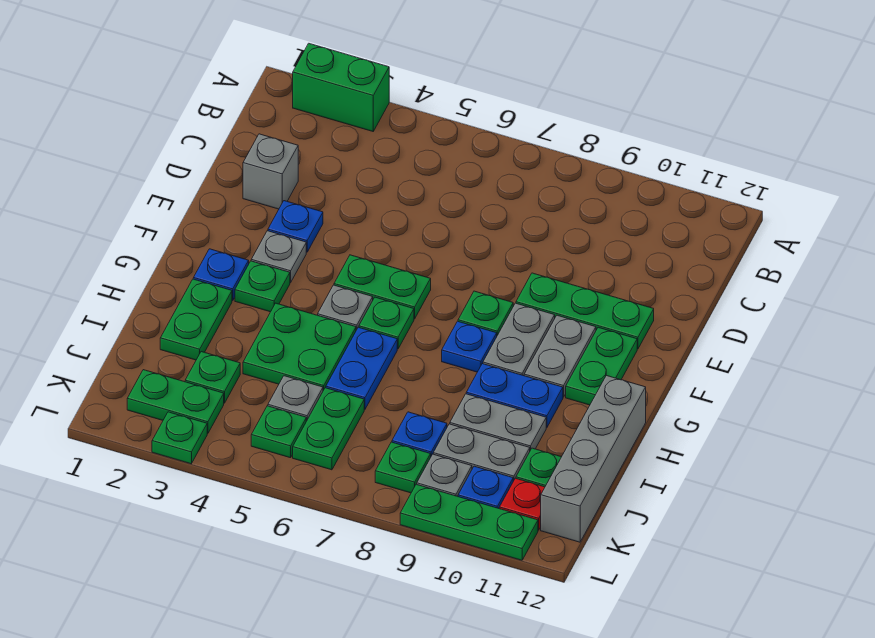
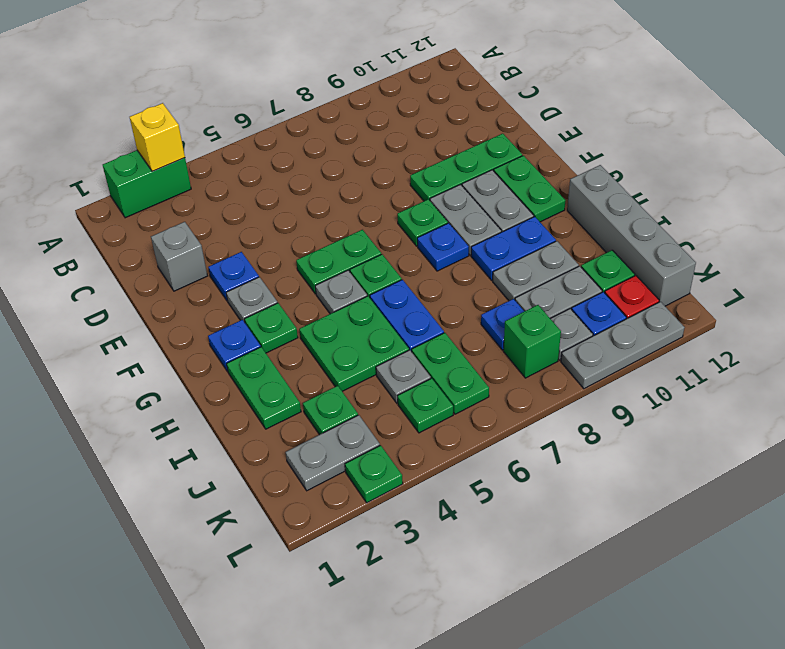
none -> yellow brick A3 level 2
green plate K2:K3 level 1 -> grey plate K2:K3 level 1
green plate K8 level 1 -> green brick K8 level 1
green plate L9:L11 level 1 -> grey plate L9:L11 level 1

